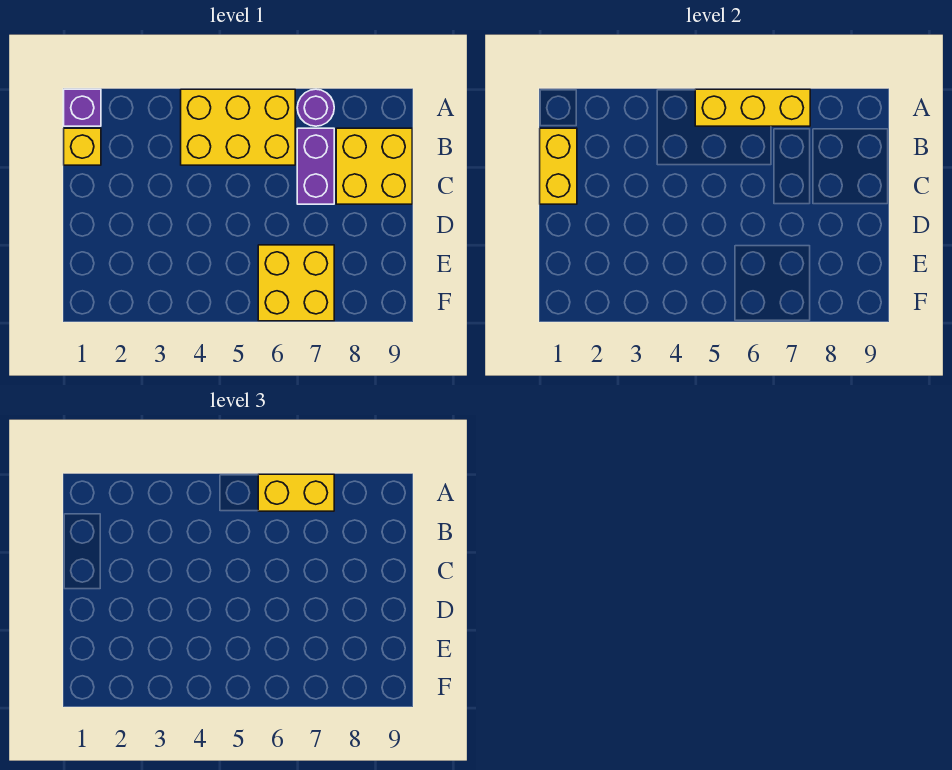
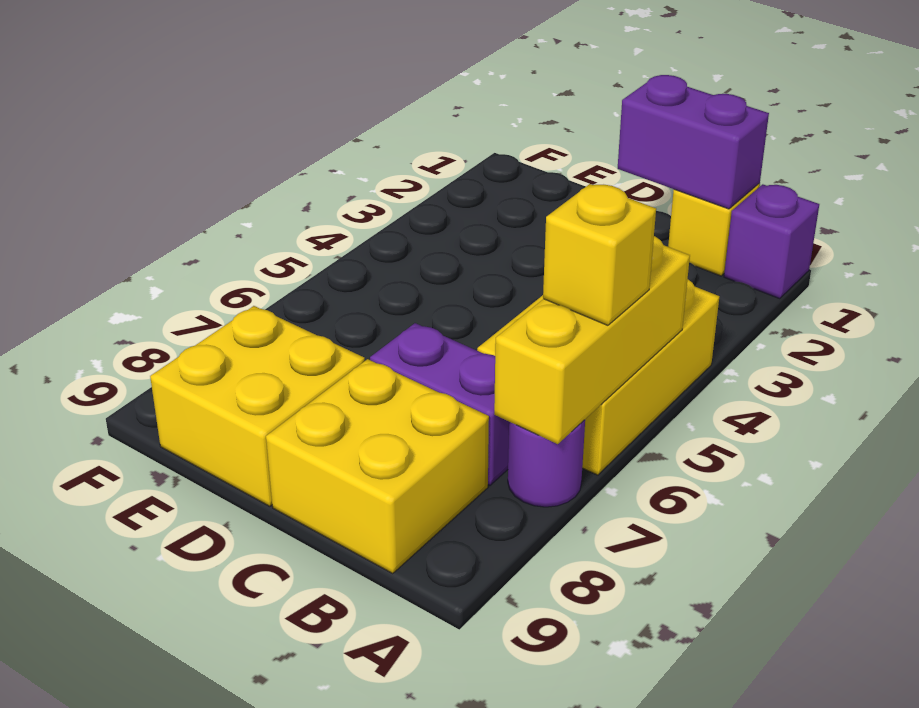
yellow brick A6:A7 level 3 -> yellow brick A6 level 3
yellow brick B1:C1 level 2 -> purple brick B1:C1 level 2
yellow brick E6:F7 level 1 -> yellow brick D8:E9 level 1

